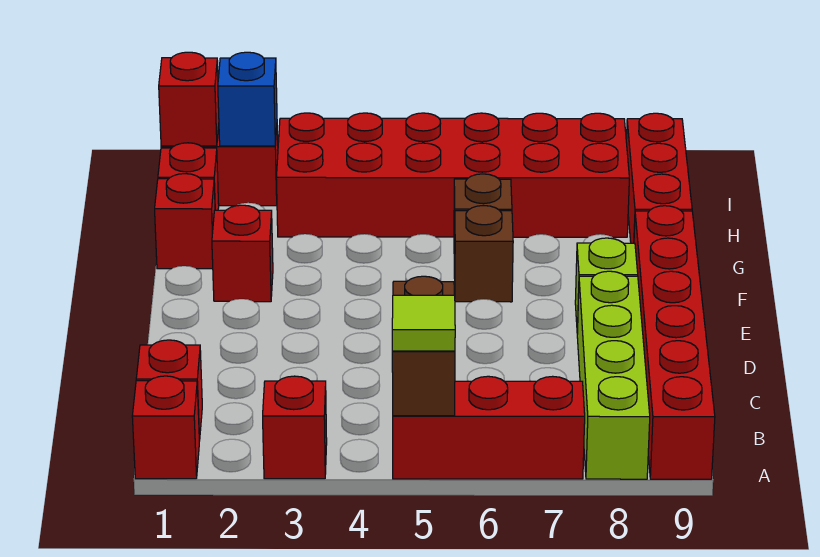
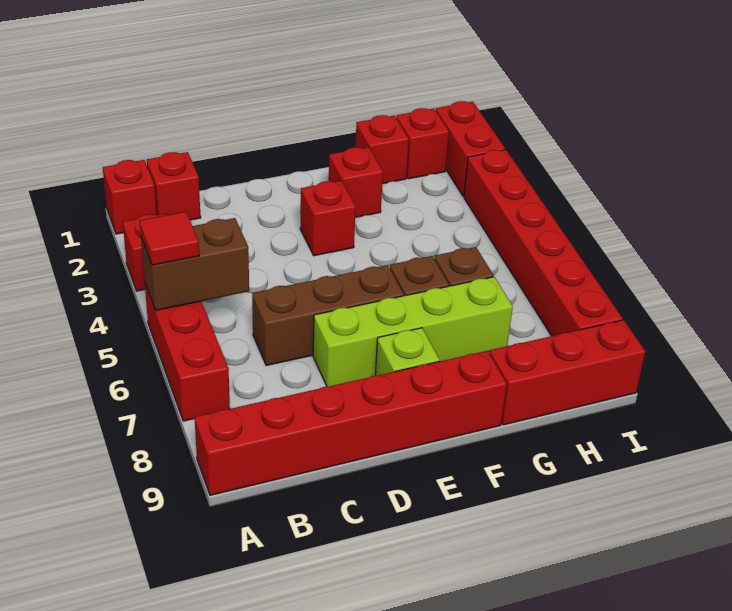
lime tile A5 level 3 -> red tile A5 level 3
lime brick A8:D8 level 1 -> lime brick D7:G7 level 1
none -> brown brick C6:E6 level 1
red brick H3:I8 level 1 -> red brick I3:I8 level 1
red brick I1 level 2 -> red brick E3 level 1
blue brick I2 level 2 -> none

